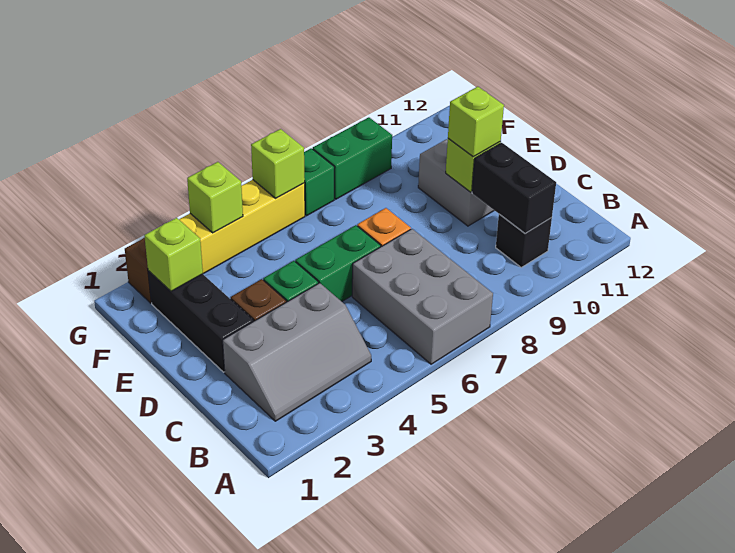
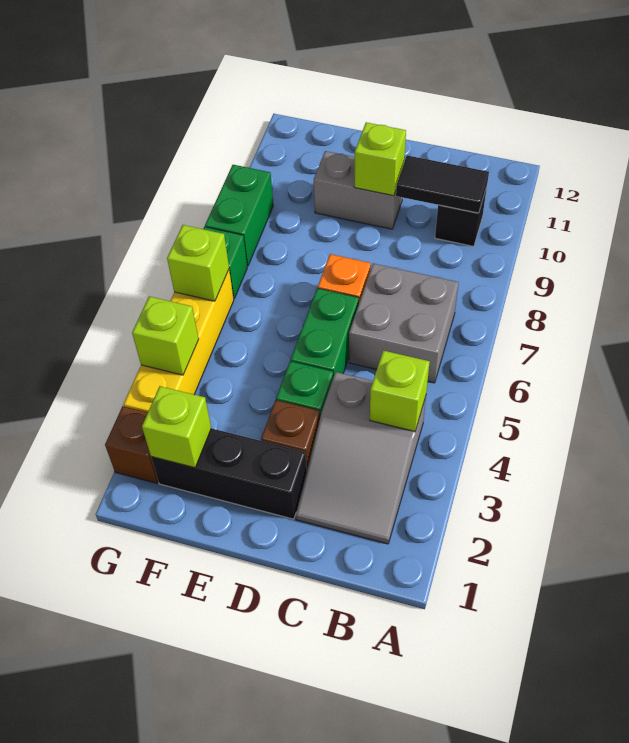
grey brick A6:C7 level 1 -> grey brick B6:C7 level 1
grey slope B2:C4 level 1 top C -> grey slope B2:C4 level 1 top 4
black brick B10:C10 level 2 -> black tile B10:C10 level 2
lime brick D10 level 3 -> lime brick B4 level 2

